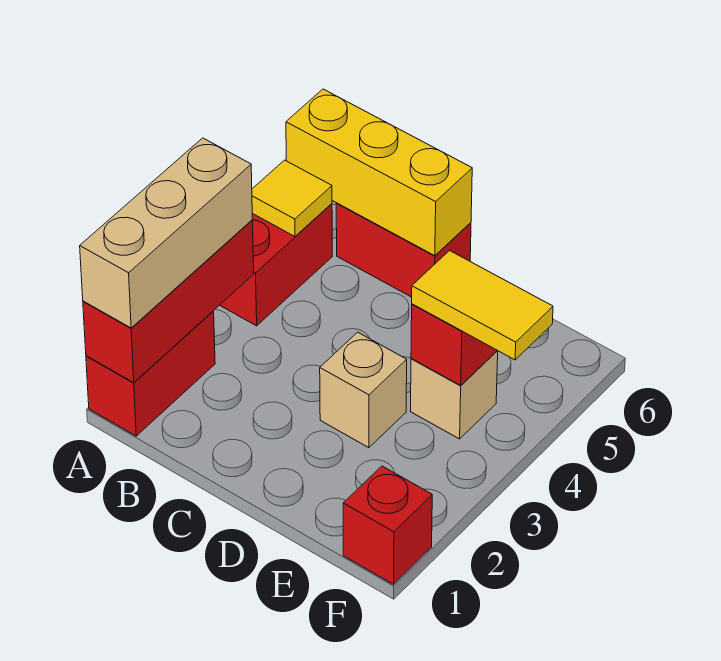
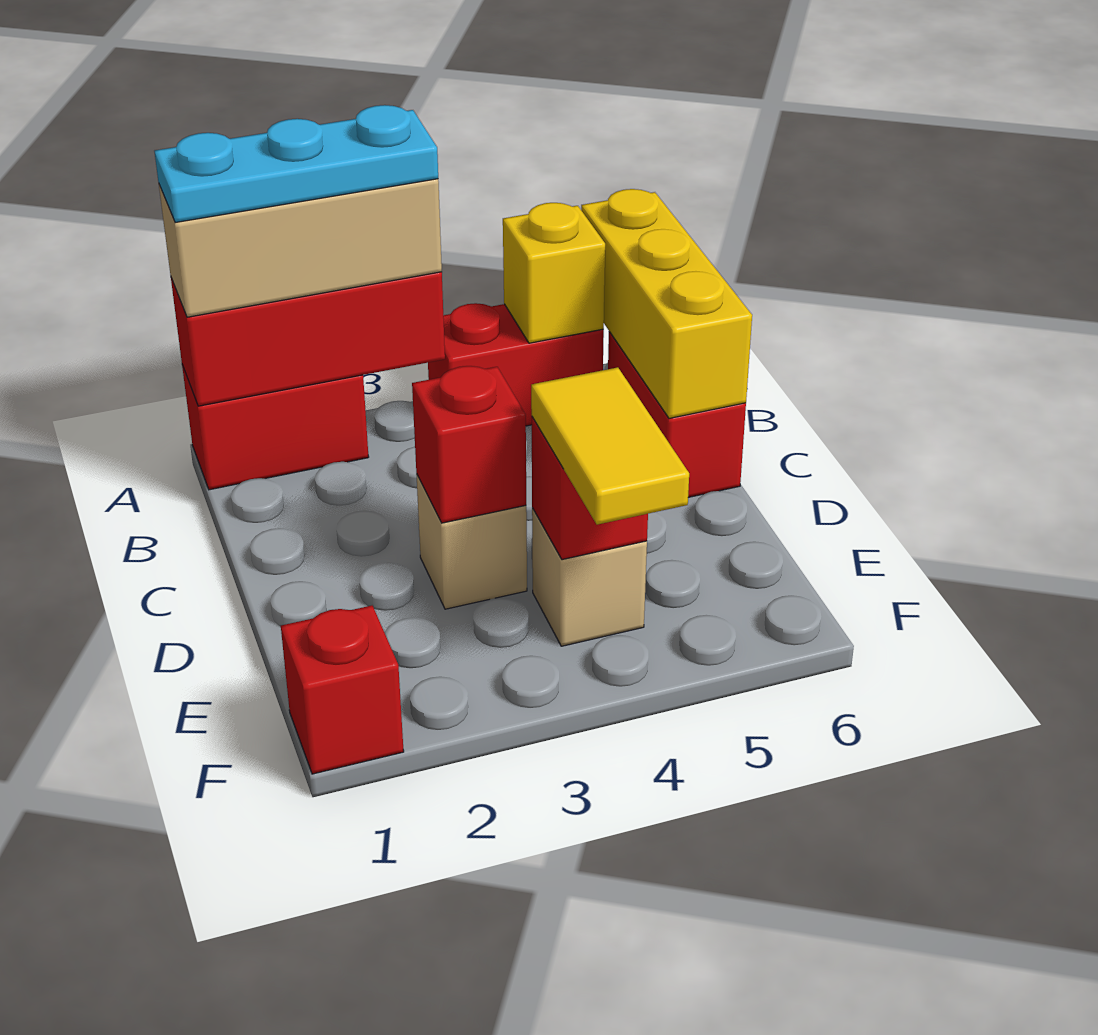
none -> cyan plate A1:A3 level 4
yellow tile A5 level 2 -> yellow brick A5 level 2
none -> red brick D3 level 2

